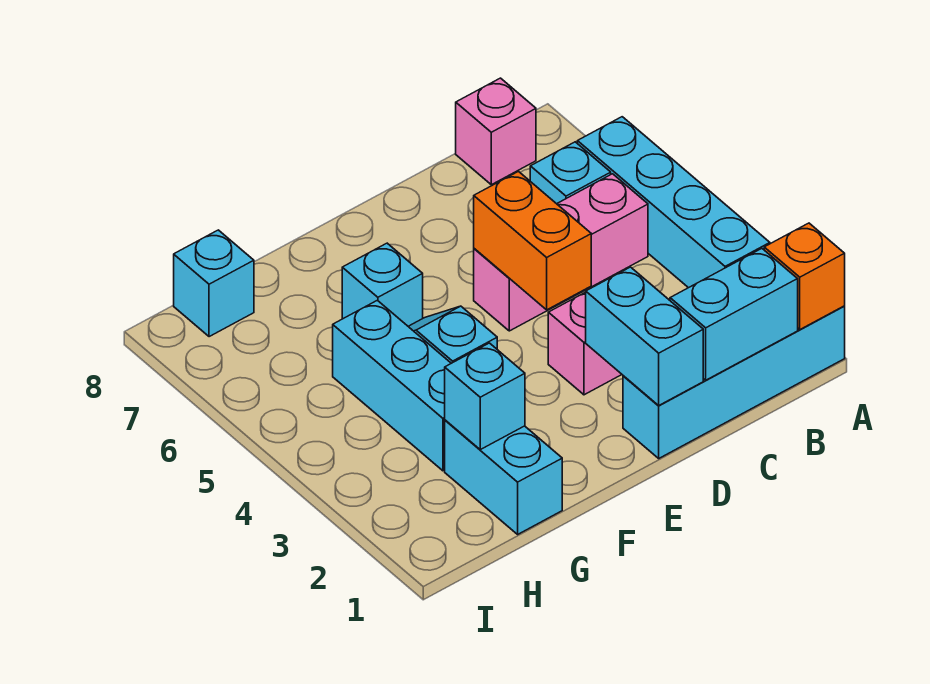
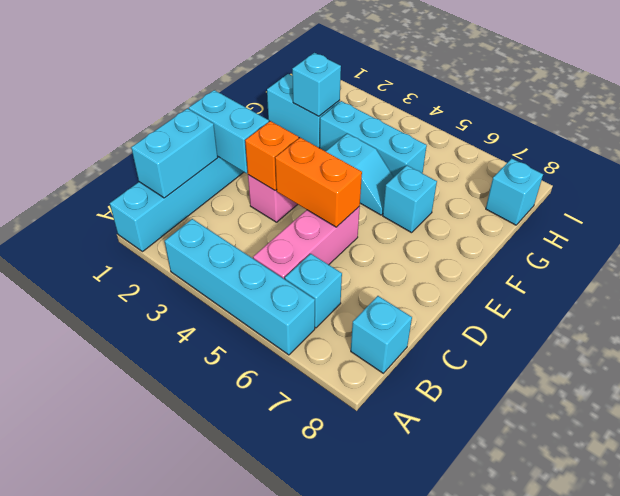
orange brick A1 level 2 -> orange brick D3 level 2
pink brick B8 level 1 -> cyan brick B8 level 1

